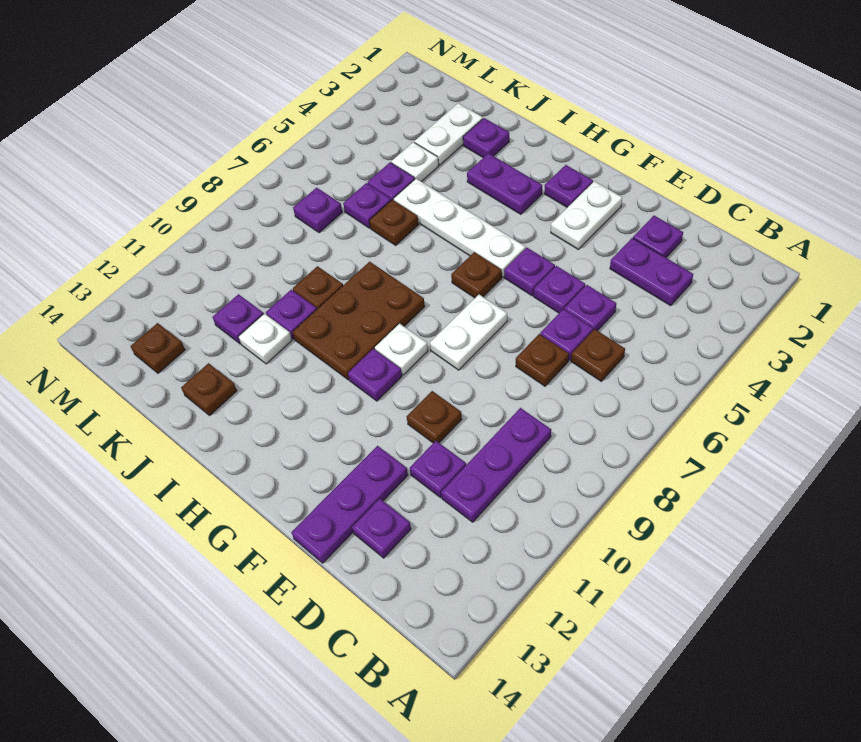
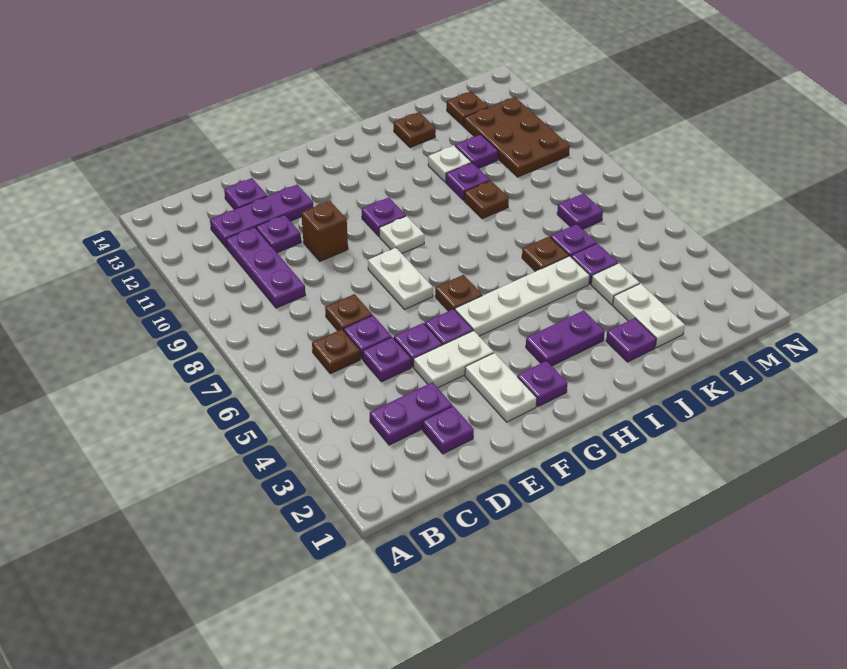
none -> white plate E4:F4 level 1
brown plate E10 level 1 -> brown brick E10 level 1
purple plate E12:E14 level 1 -> purple plate C12:E12 level 1
brown plate H8:I10 level 1 -> brown plate L10:M12 level 1

